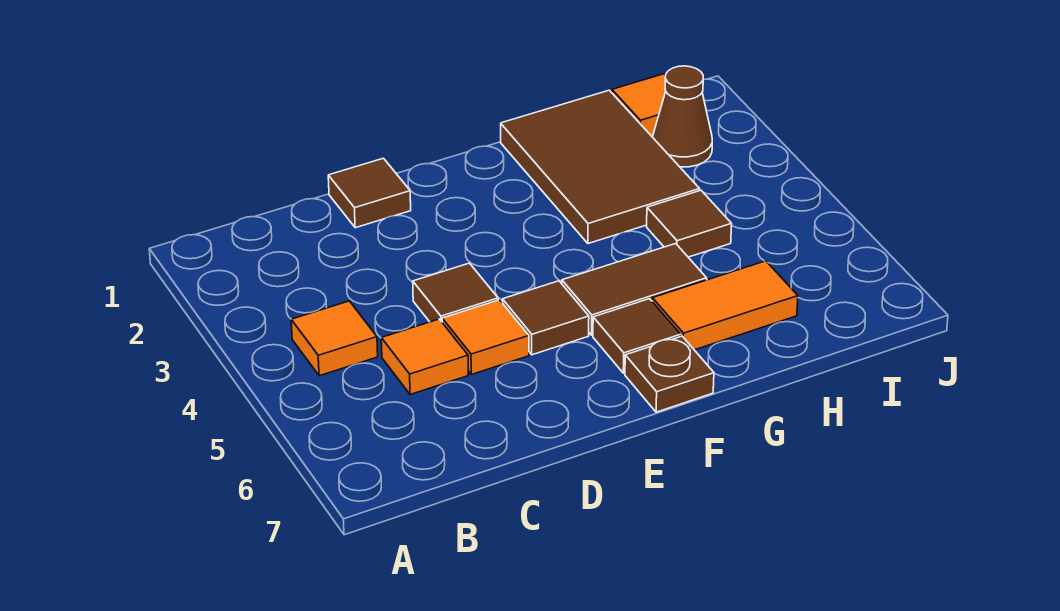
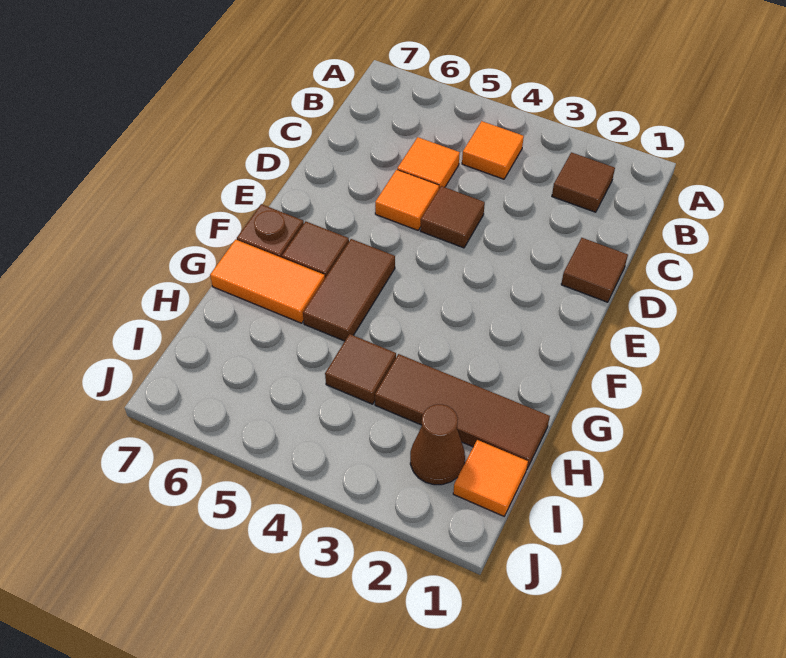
brown tile E5 level 1 -> brown tile B2 level 1
brown tile G1:H3 level 1 -> brown tile H1:H3 level 1
orange tile G6:H6 level 1 -> orange tile G6:G7 level 1

